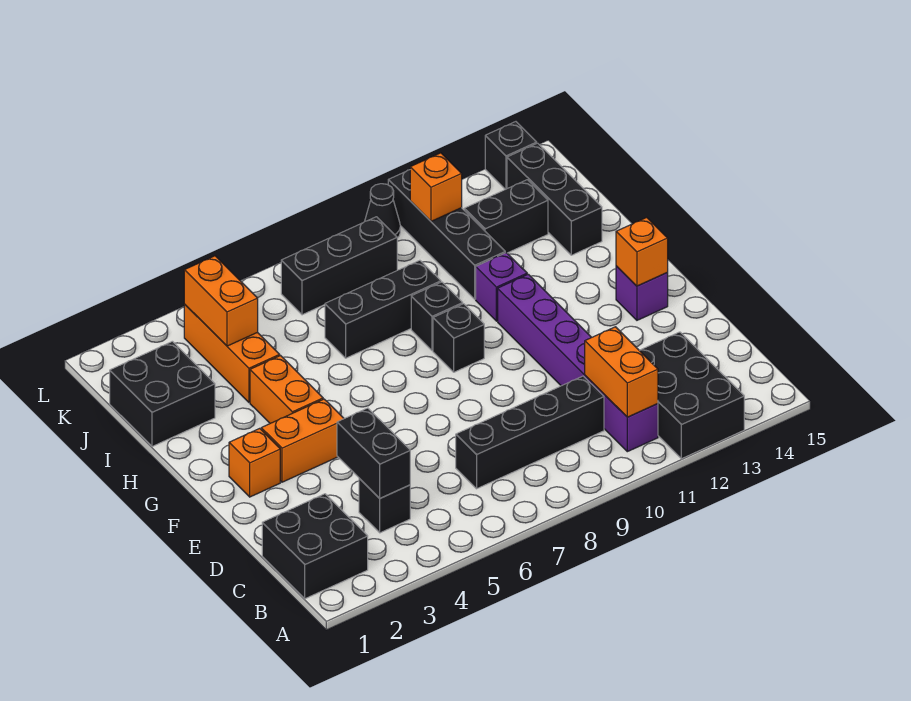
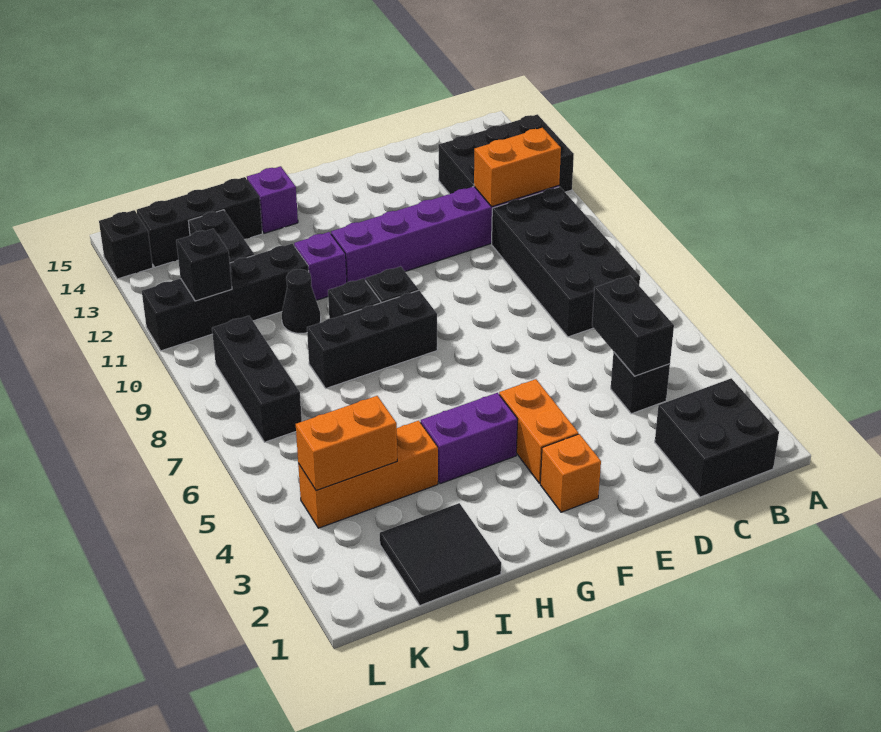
black brick C4:D4 level 2 -> black brick C4:C5 level 2
black brick C7:C10 level 1 -> black brick B7:C10 level 1
purple brick F14 level 1 -> purple brick H14 level 1
orange brick F14 level 2 -> none
orange brick G4:H4 level 1 -> purple brick G4:H4 level 1
black brick I1:J2 level 1 -> black tile I1:J2 level 1
black brick I7:I9 level 1 -> black brick G8:I8 level 1
orange brick K11 level 2 -> black brick K11 level 2
black cone L10 level 1 -> black cone I10 level 1

